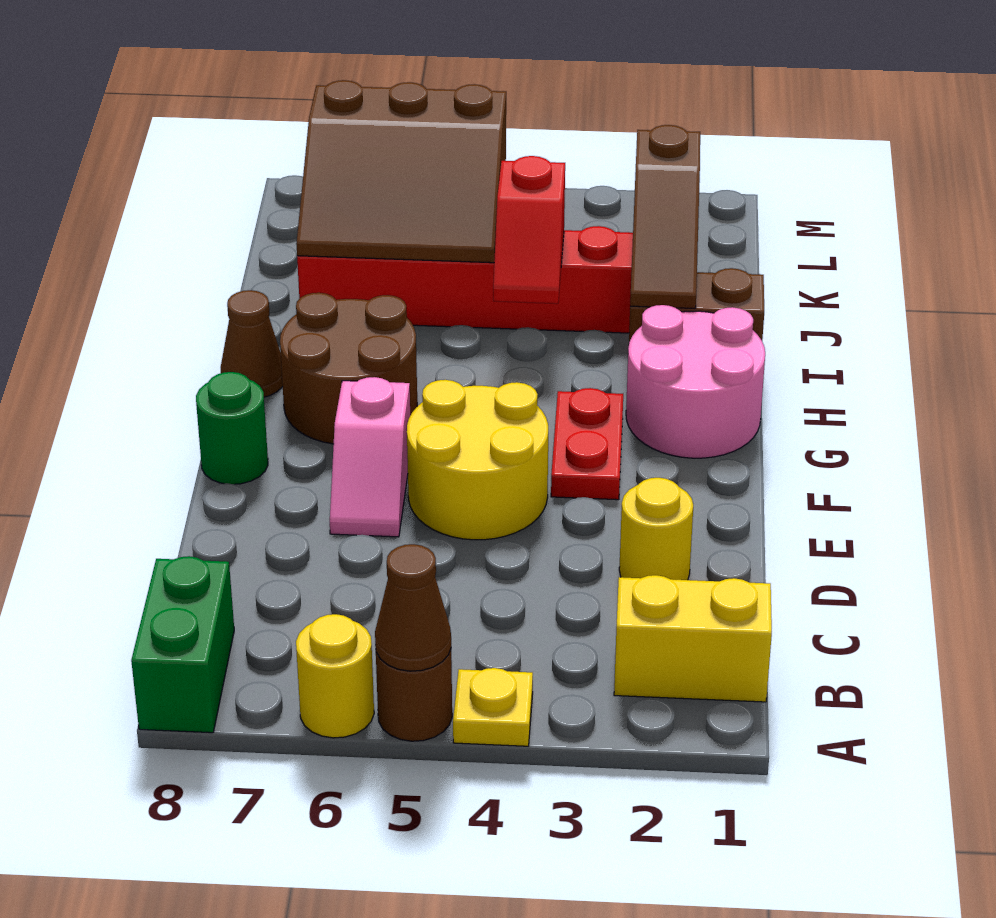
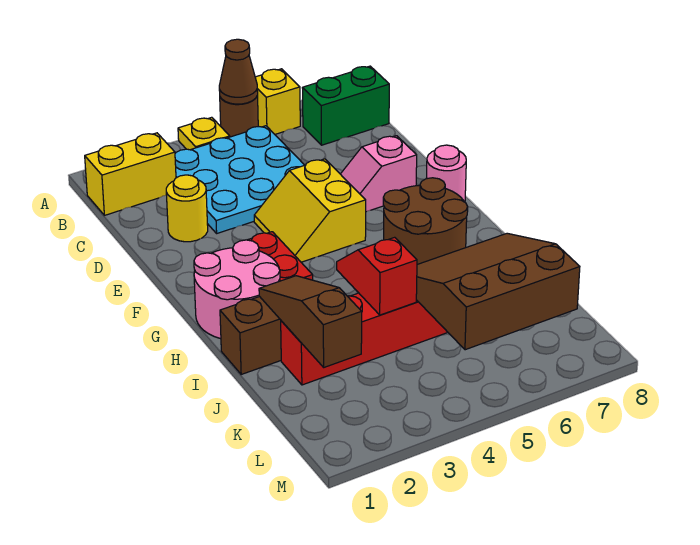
yellow round brick A6 level 1 -> yellow brick A6 level 1
green brick A8:B8 level 1 -> green brick B7:B8 level 1
none -> cyan plate B3:D5 level 1
yellow round brick E4:F5 level 1 -> yellow slope E4:F5 level 1 top 5
pink slope E6:F6 level 1 top F -> pink slope E6:E7 level 1 top 7
green round brick F8 level 1 -> pink round brick F8 level 1
brown cone H8 level 1 -> none

